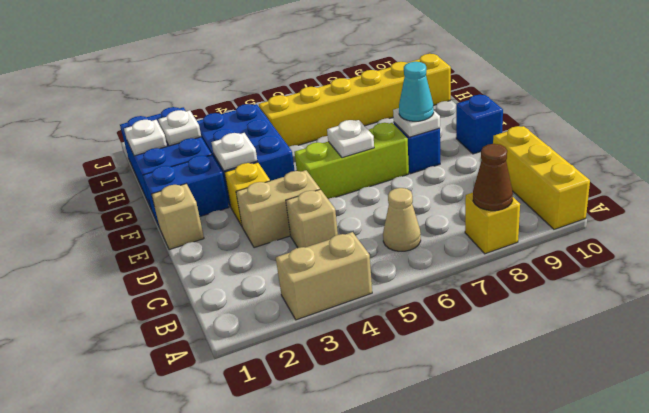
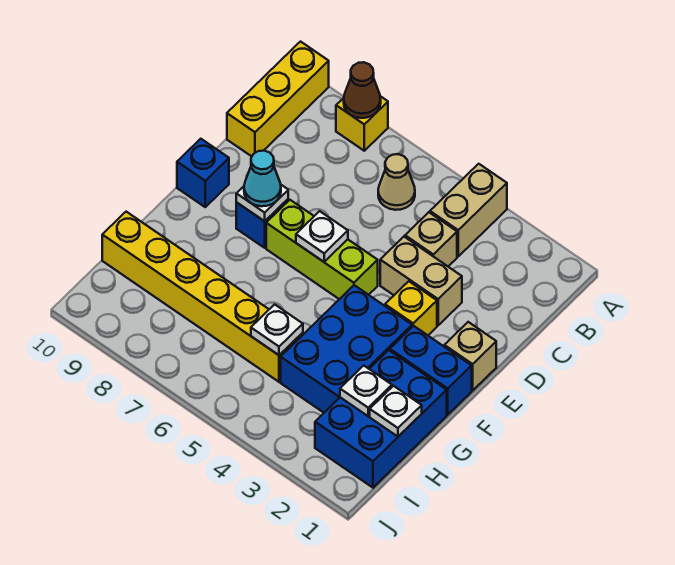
tan brick A3:A4 level 1 -> tan brick A4:B4 level 1
white plate F3 level 2 -> white plate H5 level 2

